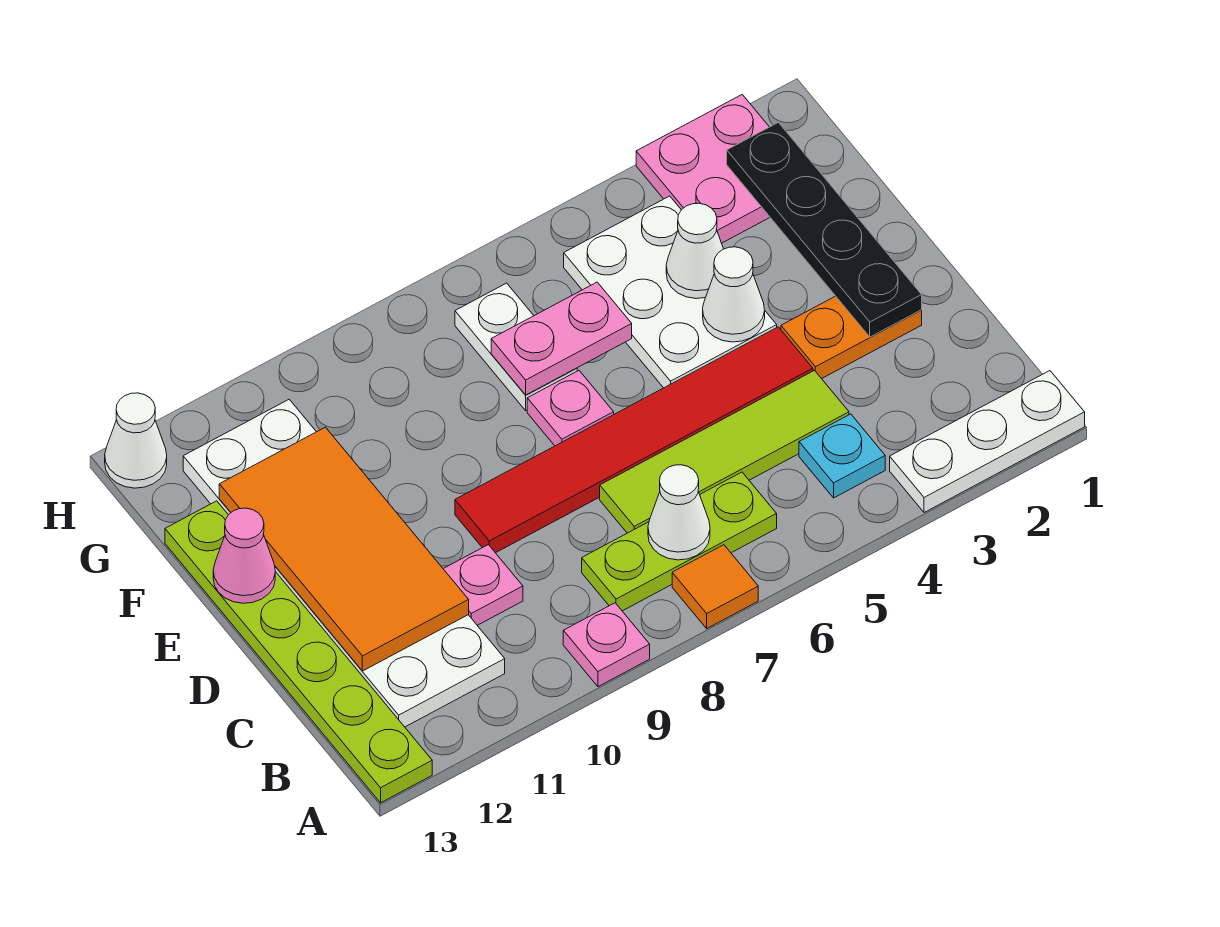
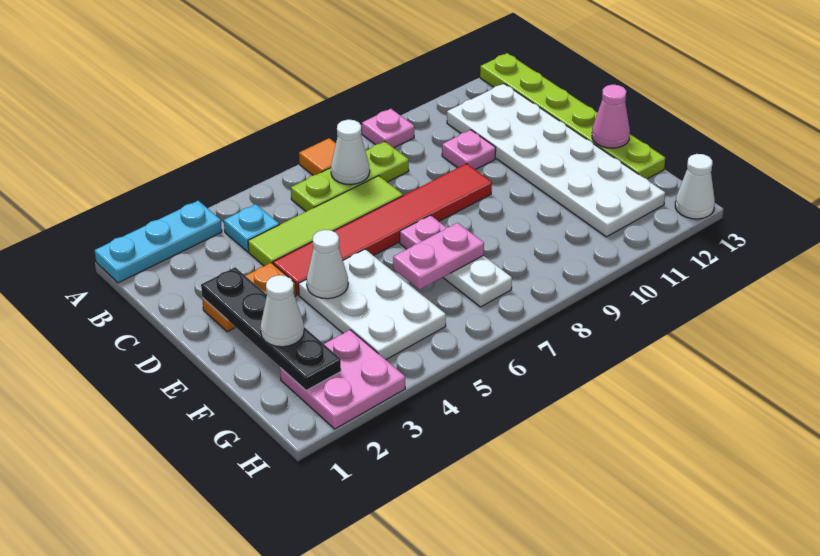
white plate A1:A3 level 1 -> cyan plate A1:A3 level 1
orange tile C11:F12 level 2 -> none
white cone F4 level 2 -> white cone F2 level 3

